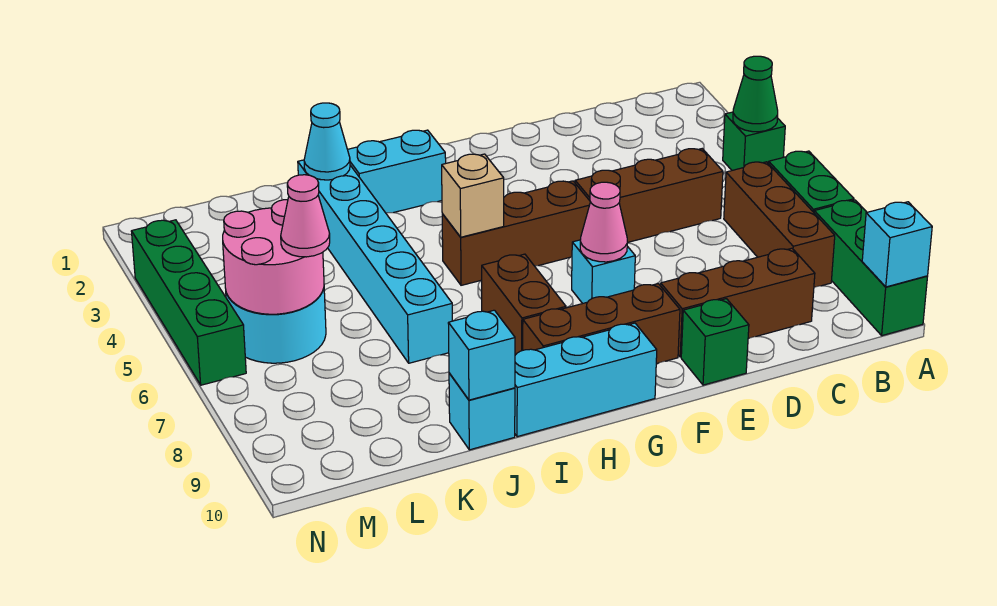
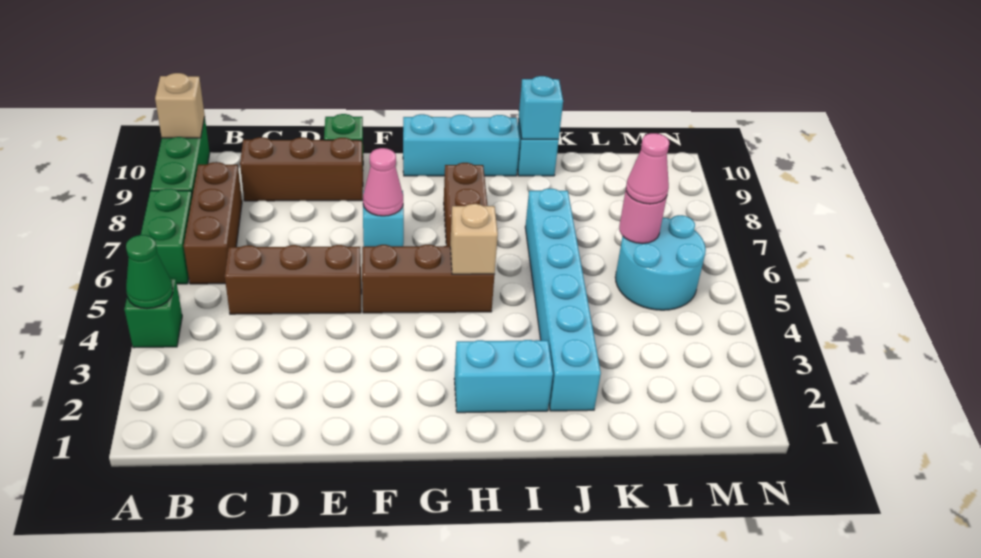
cyan brick A10 level 2 -> tan brick A10 level 2
brown brick F9:H9 level 1 -> none
cyan cone J2 level 2 -> none
pink round brick L5:M6 level 2 -> pink round brick L6 level 2
green brick N3:N6 level 1 -> none

